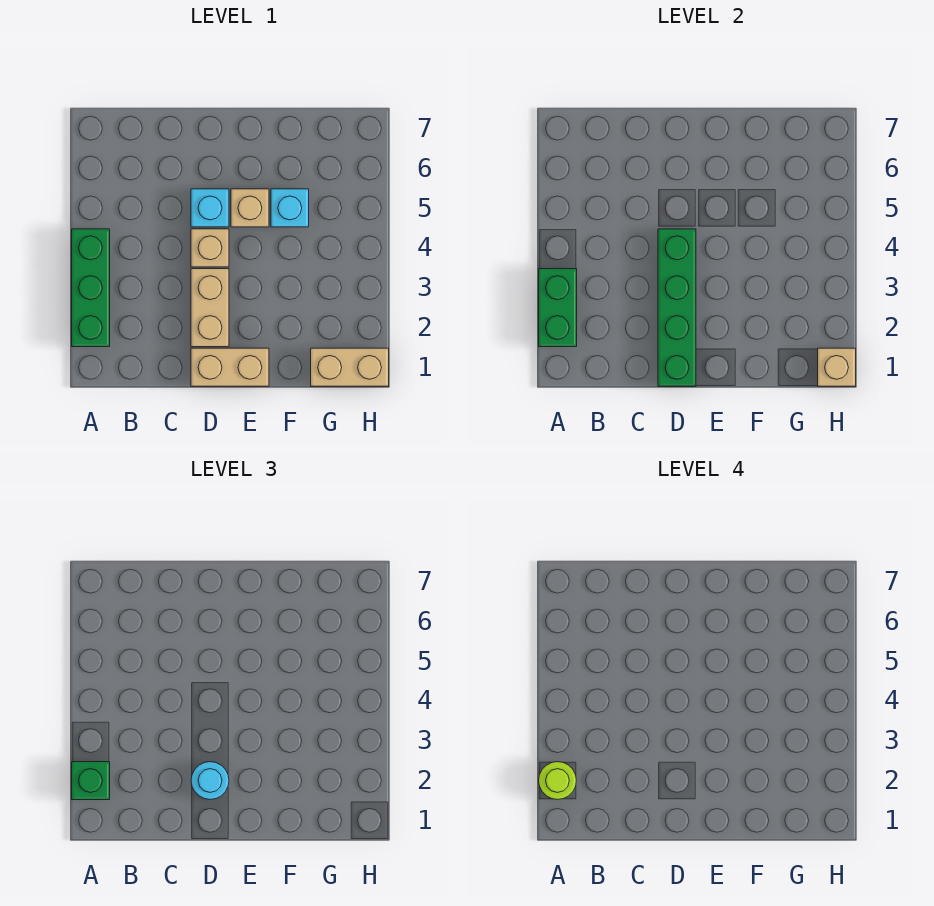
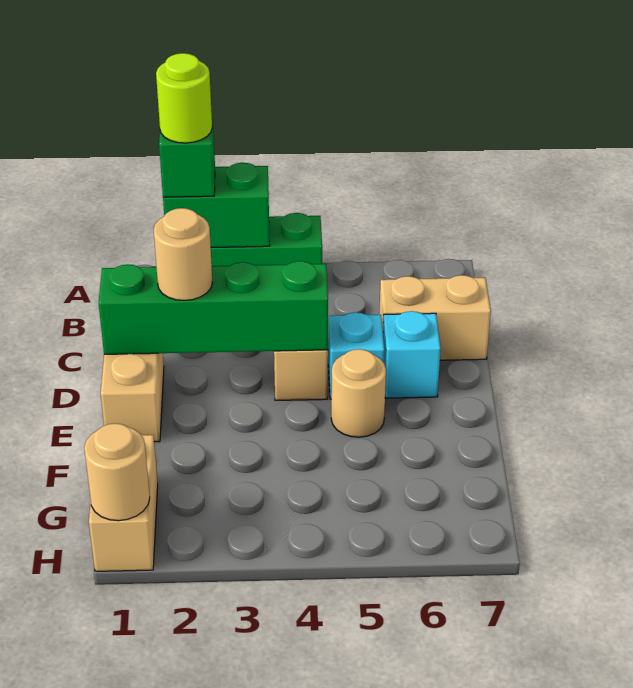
tan brick D2:D3 level 1 -> tan brick C6:C7 level 1
cyan round brick D2 level 3 -> tan round brick D2 level 3
tan brick E5 level 1 -> tan round brick E5 level 1
cyan brick F5 level 1 -> cyan brick D6 level 1
tan brick H1 level 2 -> tan round brick H1 level 2

